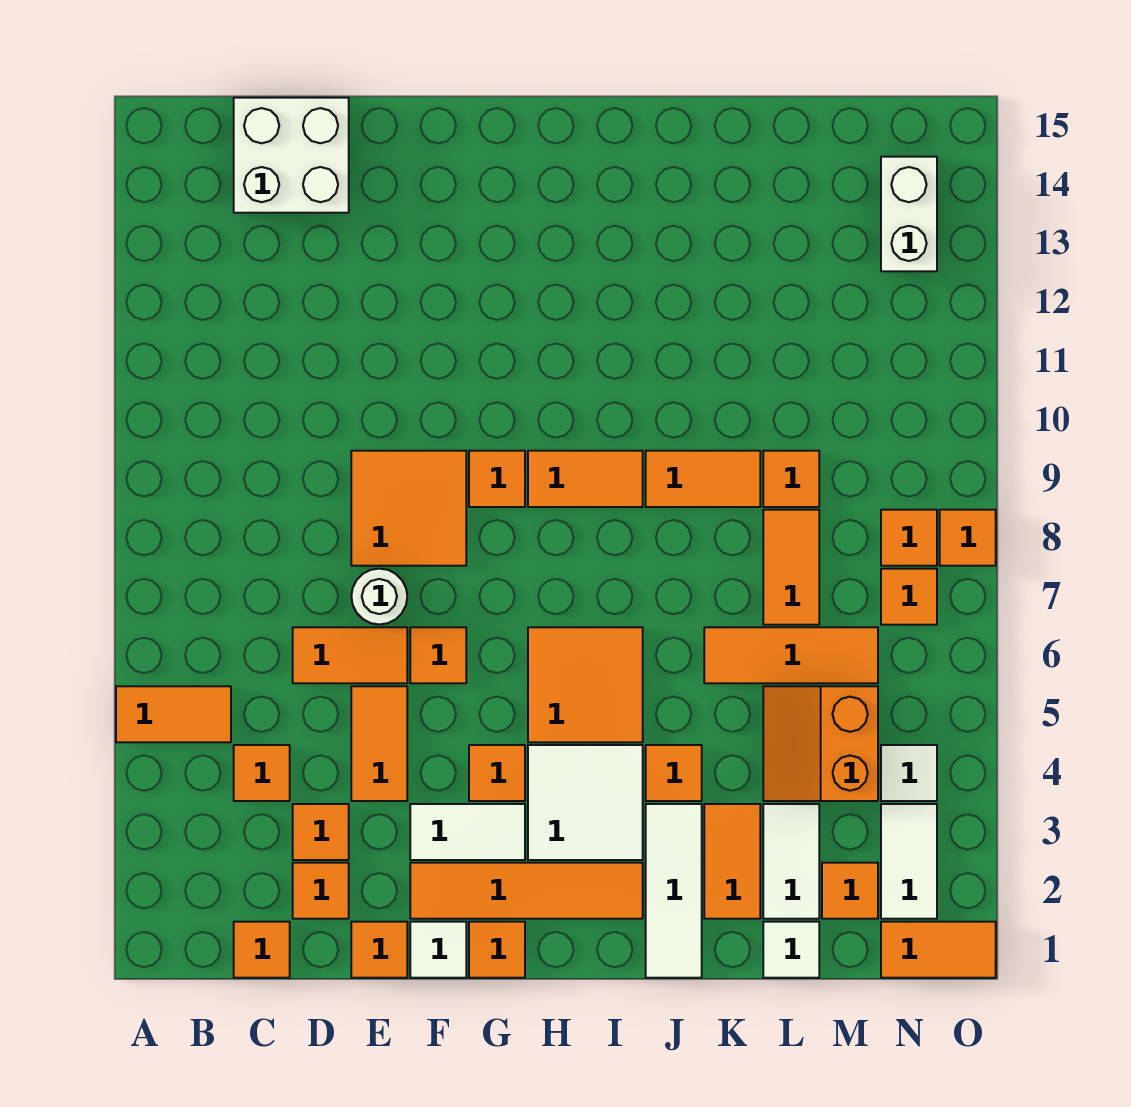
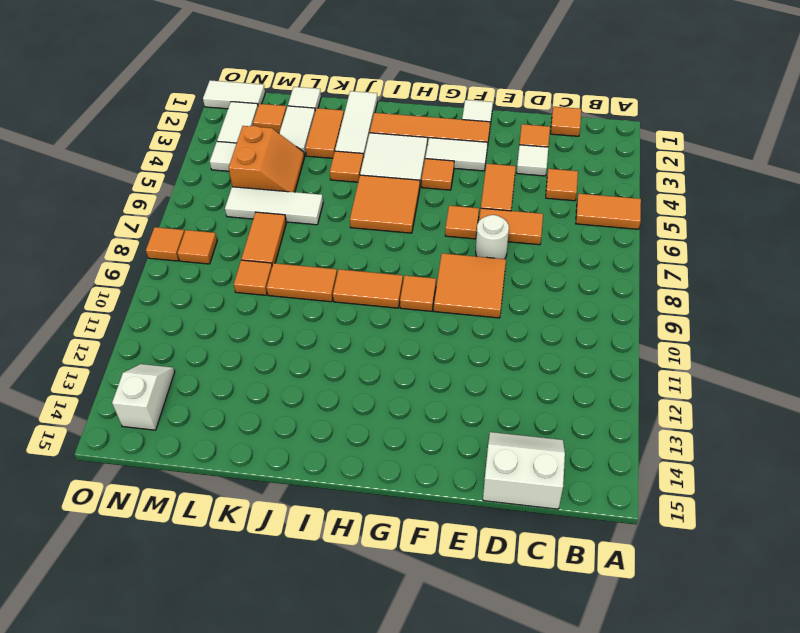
white brick C14:D15 level 1 -> white slope C14:D15 level 1 top 15
orange tile D3 level 1 -> white tile D3 level 1
orange tile E1 level 1 -> none
orange tile G1 level 1 -> none
orange tile K6:M6 level 1 -> white tile K6:M6 level 1
orange tile N1:O1 level 1 -> white tile N1:O1 level 1
orange tile N7 level 1 -> none
white brick N13:N14 level 1 -> white slope N13:N14 level 1 top 14

